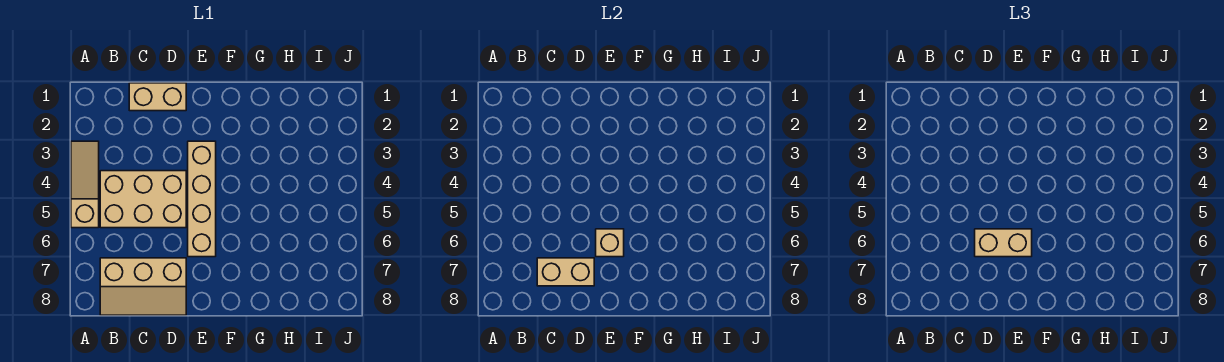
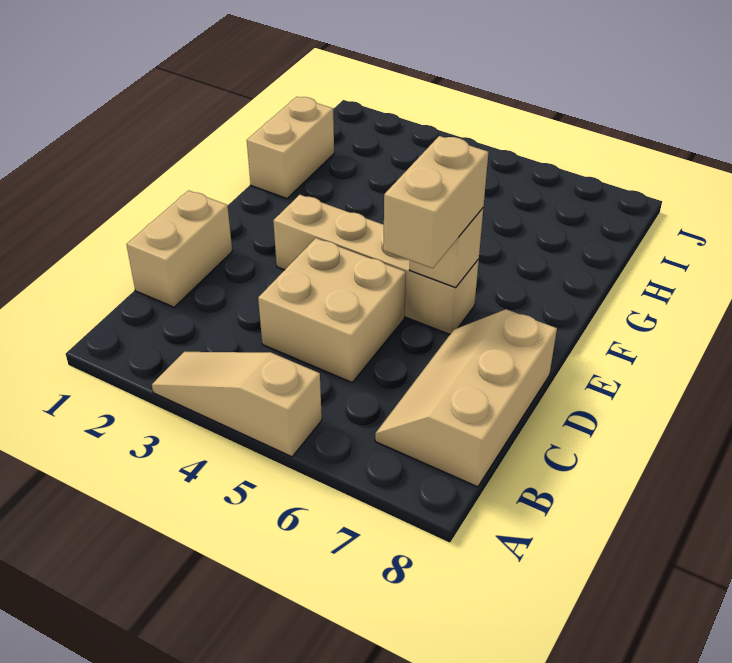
tan brick B4:D5 level 1 -> tan brick C4:D5 level 1
tan slope B7:D8 level 1 top 7 -> tan slope B7:D8 level 1 top 8
tan brick C7:D7 level 2 -> tan brick G1:H1 level 1

